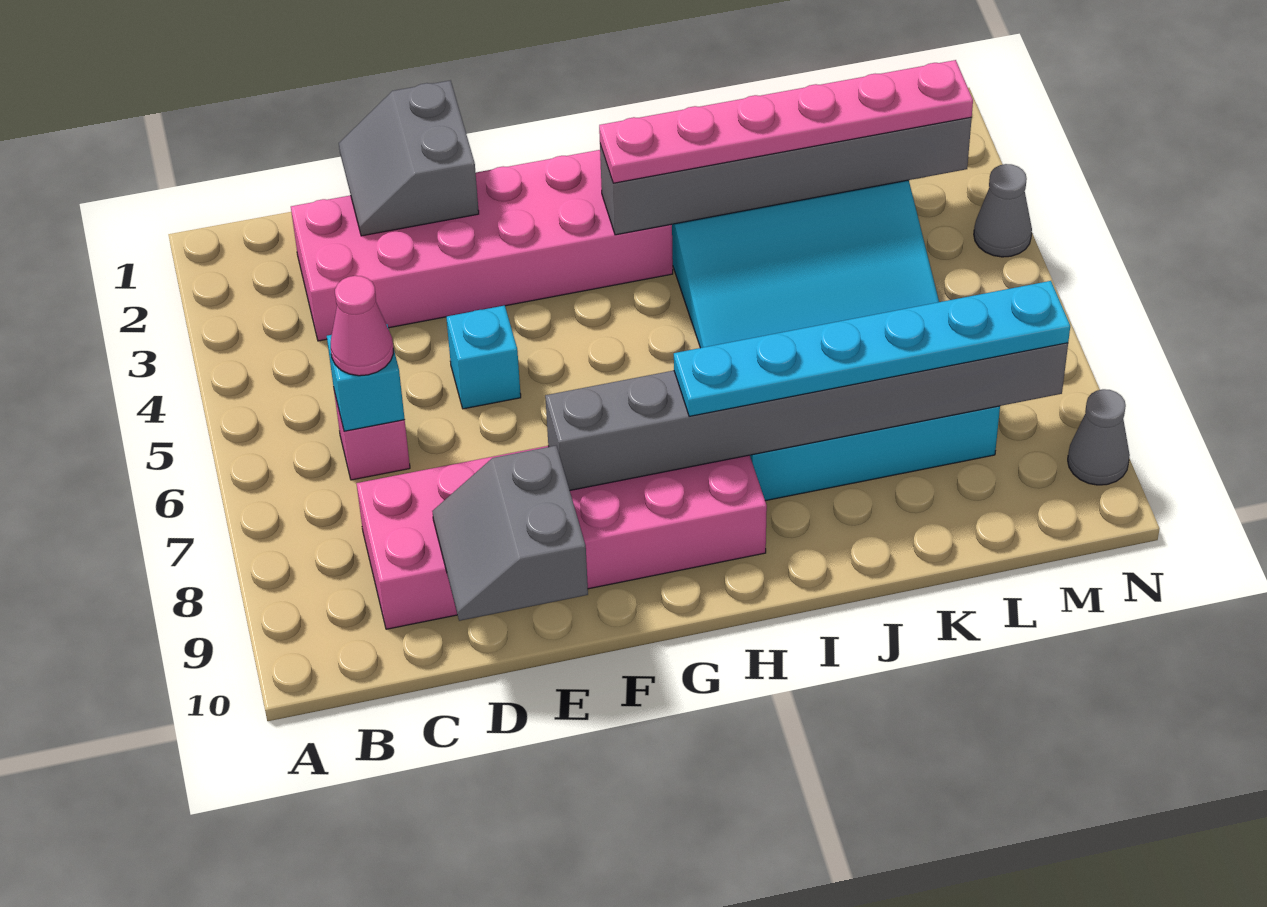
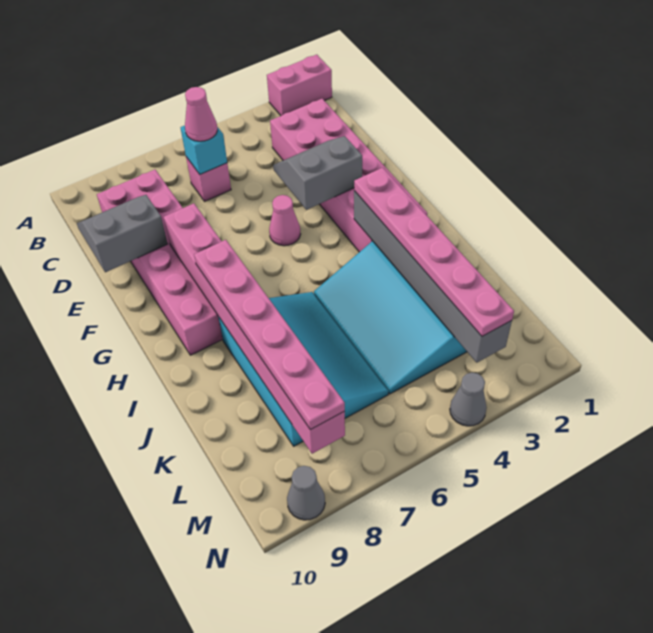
none -> pink brick A1:A2 level 1
grey slope D1:E2 level 2 top E -> grey slope E3:F4 level 2 top F
cyan brick E5 level 1 -> none
none -> pink cone F5 level 1
grey brick F8:M8 level 2 -> pink brick F8:M8 level 2
cyan plate H8:M8 level 3 -> pink plate H8:M8 level 3

